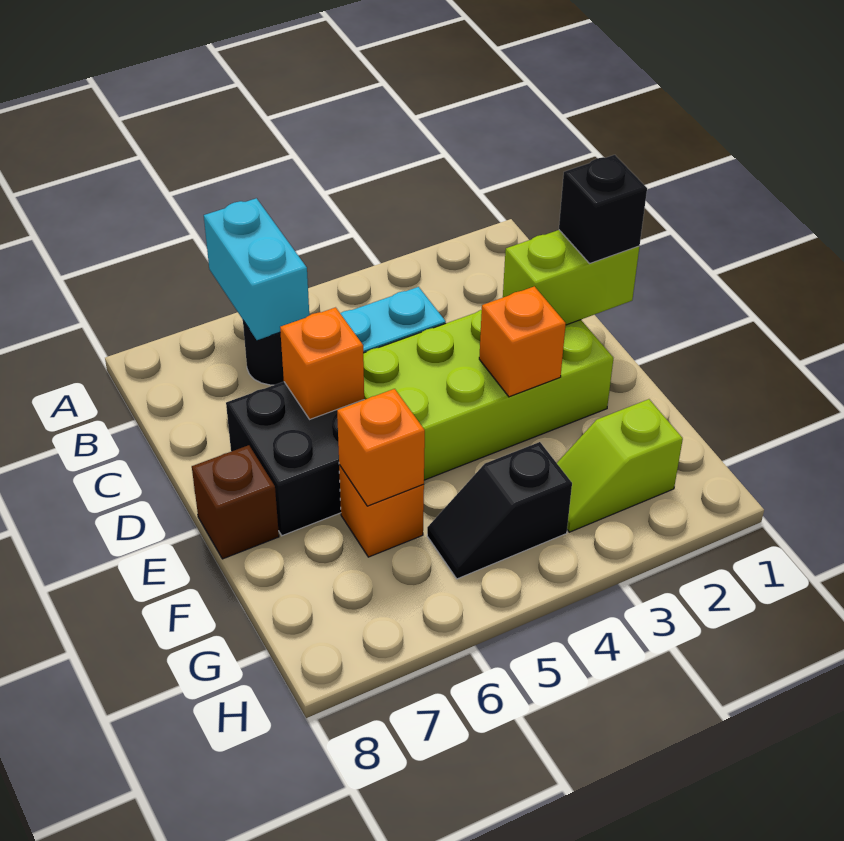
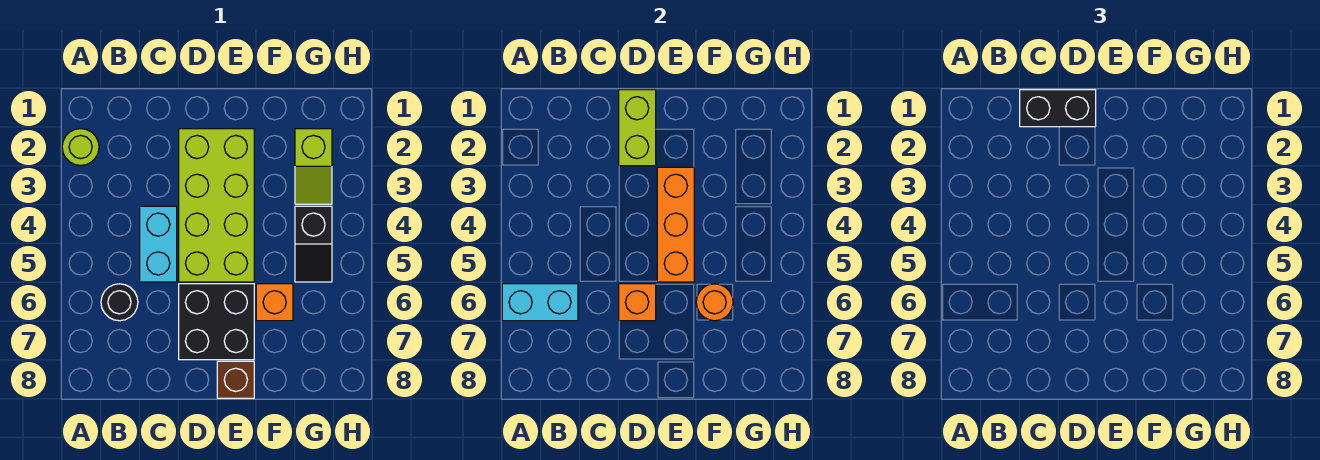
none -> lime round brick A2 level 1
black brick D1 level 3 -> black brick C1:D1 level 3
orange brick E3 level 2 -> orange brick E3:E5 level 2
orange brick F6 level 2 -> orange round brick F6 level 2

